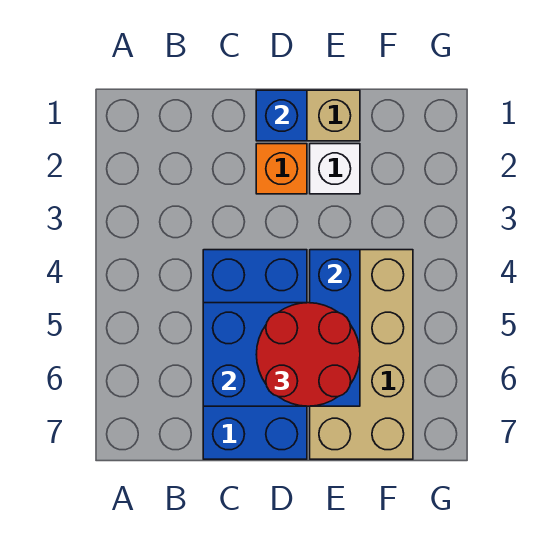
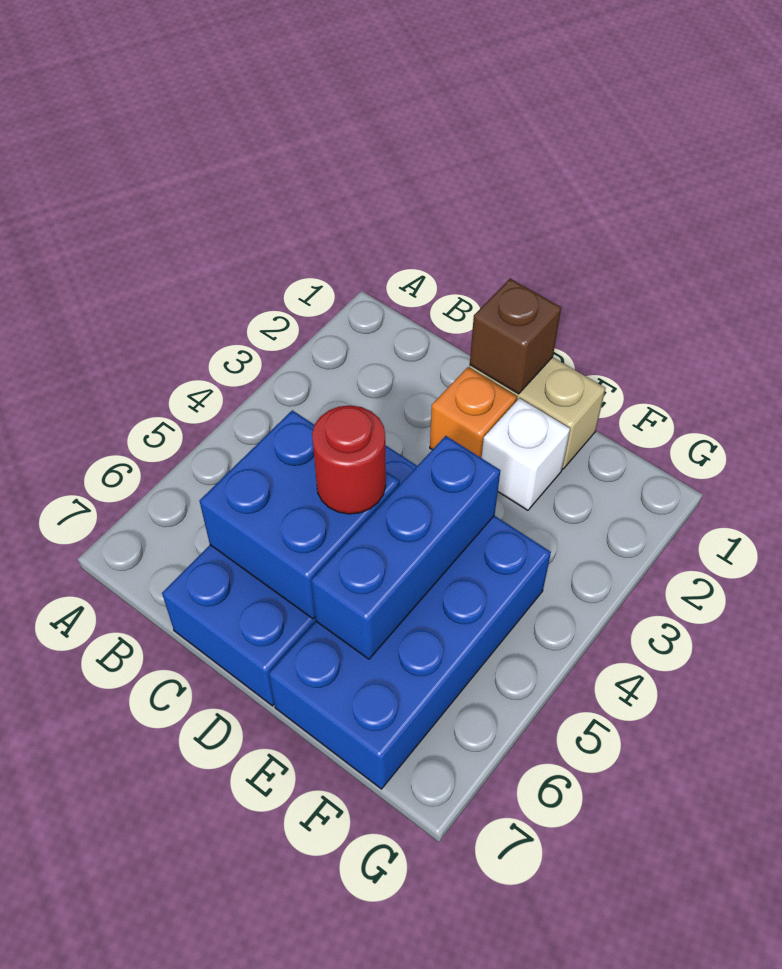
blue brick D1 level 2 -> brown brick D1 level 2
red round brick D5:E6 level 3 -> red round brick D5 level 3
tan brick E4:F7 level 1 -> blue brick E4:F7 level 1

